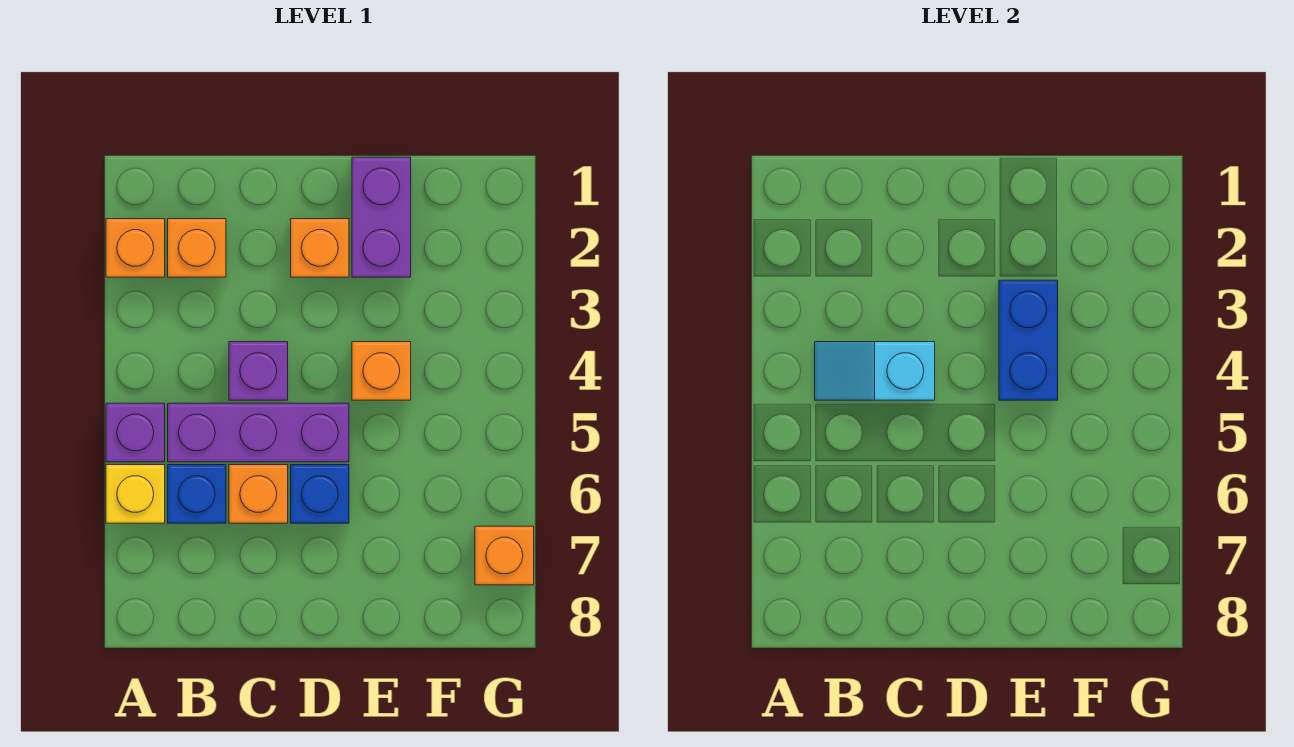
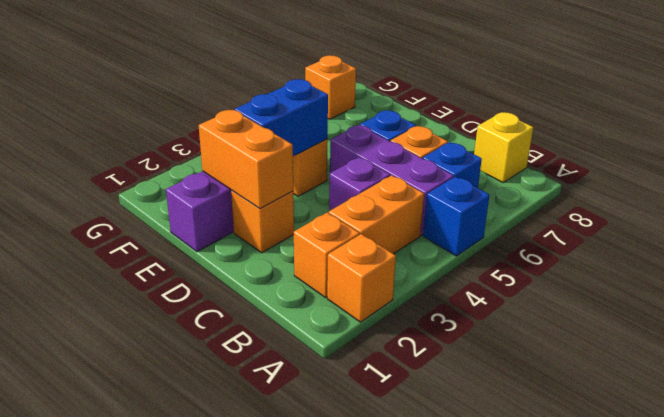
purple brick A5 level 1 -> blue brick A5 level 1
yellow brick A6 level 1 -> yellow brick B8 level 1
none -> orange brick B3:B4 level 1
cyan slope B4:C4 level 2 top C -> none
none -> orange brick D2:E2 level 2

